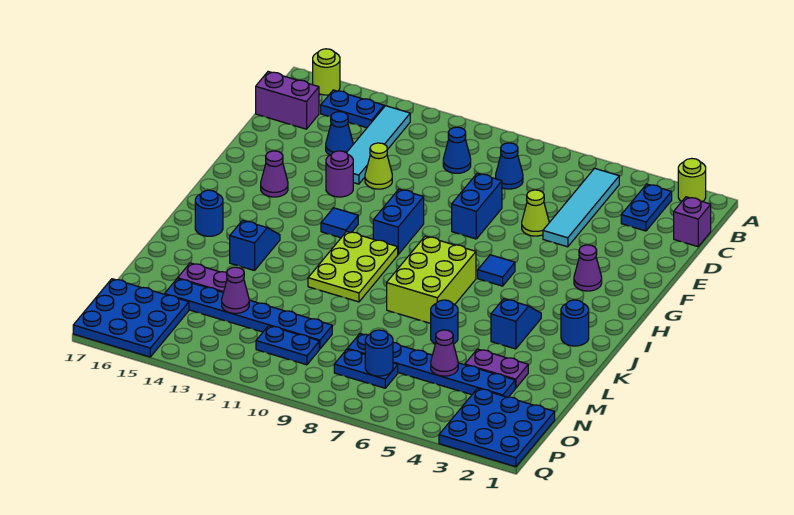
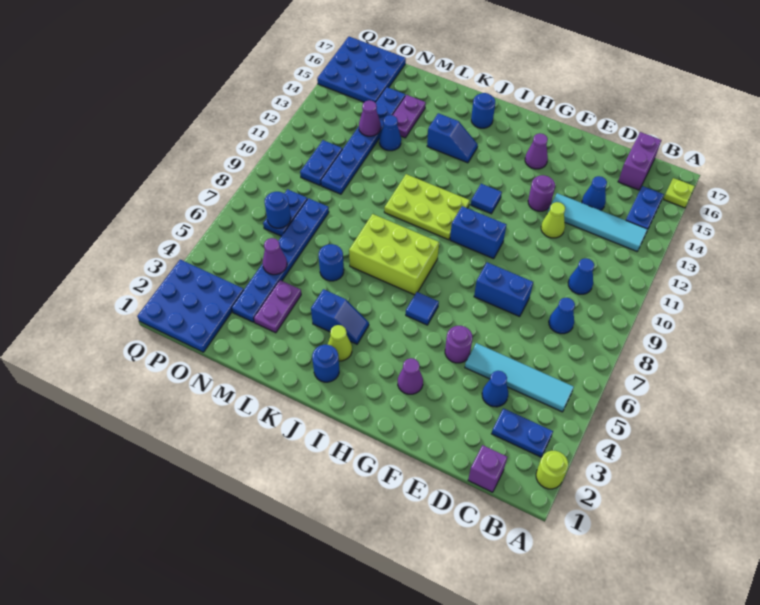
lime round brick A16 level 1 -> lime plate A16 level 1
none -> blue cone D4 level 1
lime cone E6 level 1 -> lime cone J3 level 1
none -> purple round brick F5 level 1
none -> blue cone M13 level 1

